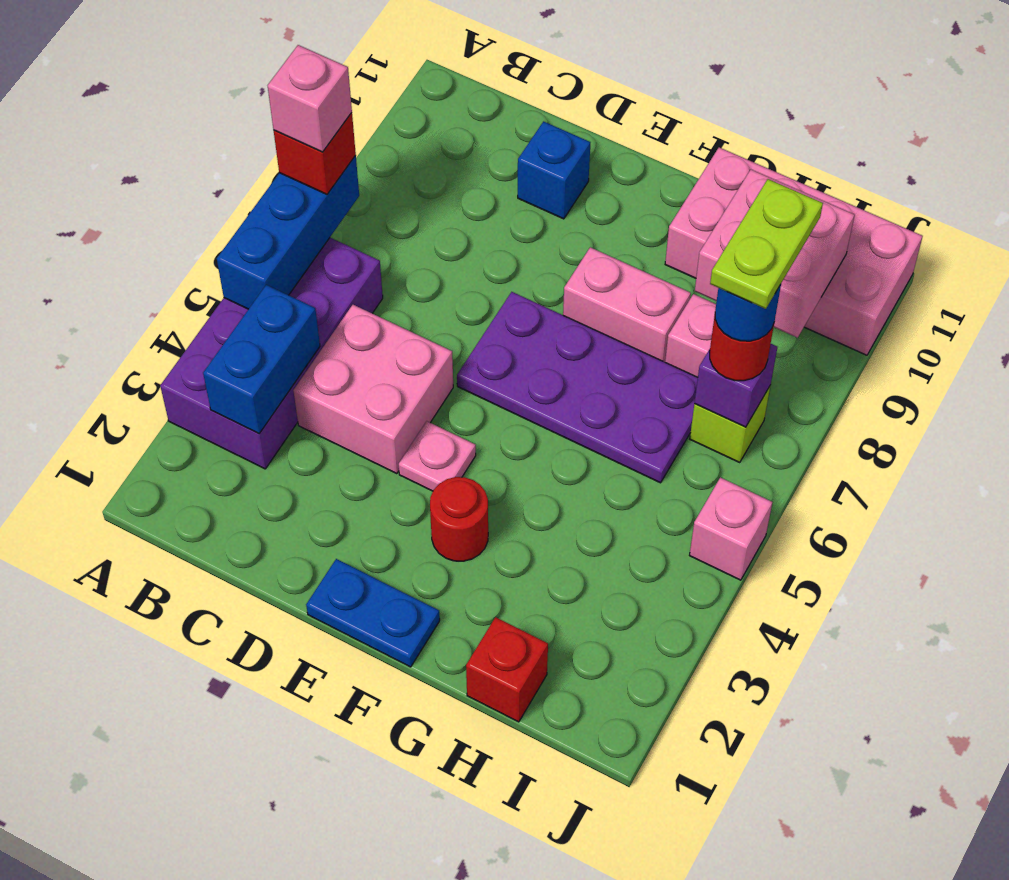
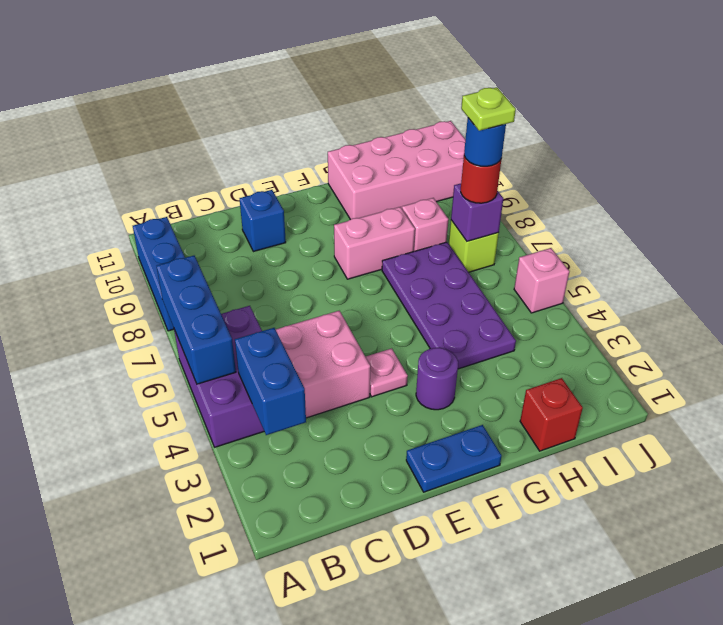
purple brick A3:B6 level 1 -> purple brick A4:B6 level 1
red brick A7 level 3 -> none
pink brick A7 level 4 -> none
none -> blue brick A8:A10 level 1
purple plate E6:H7 level 1 -> purple plate G4:H7 level 1
red round brick F3 level 1 -> purple round brick F3 level 1
pink brick H9:I10 level 2 -> none
lime plate I7:I8 level 5 -> lime plate I7 level 5

